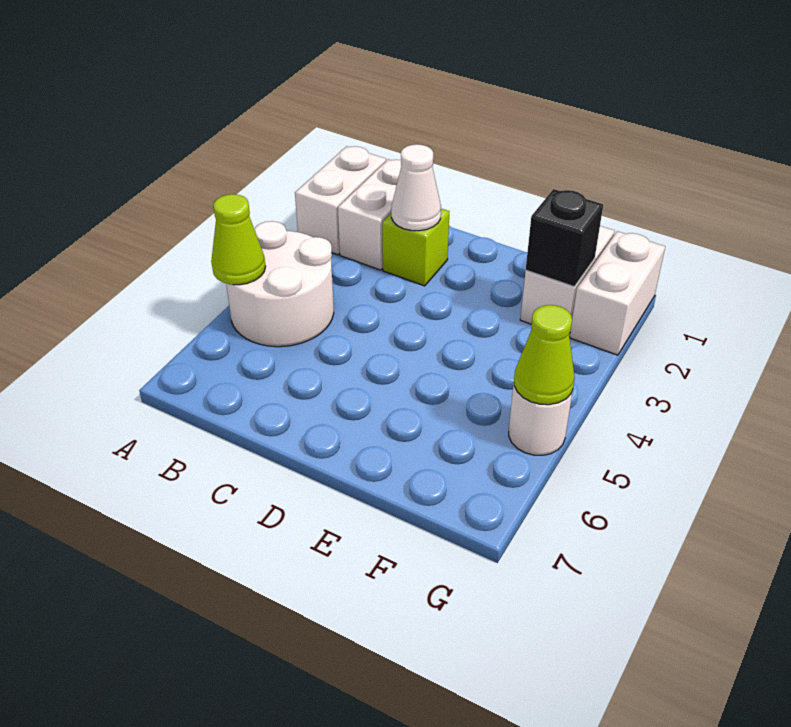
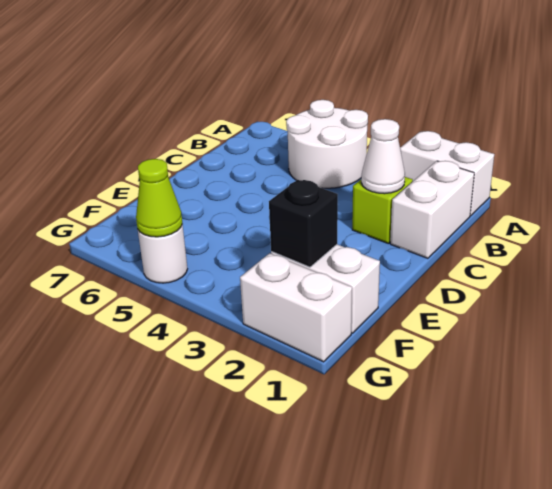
lime cone A5 level 2 -> none
white brick B1:B2 level 1 -> white brick B1:C1 level 1

